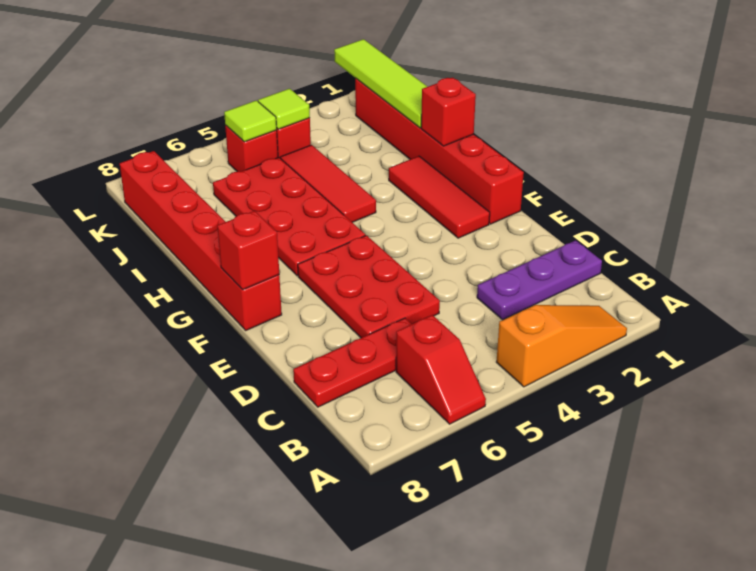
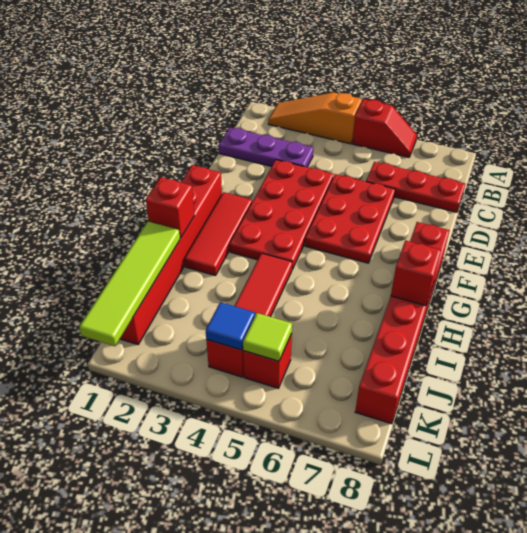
red slope A6:B6 level 1 top B -> red slope A5:A6 level 1 top 5
red brick F8 level 2 -> red brick H8 level 2
red plate G5:J6 level 1 -> red plate D3:G4 level 1
lime tile K4 level 2 -> blue tile K4 level 2

